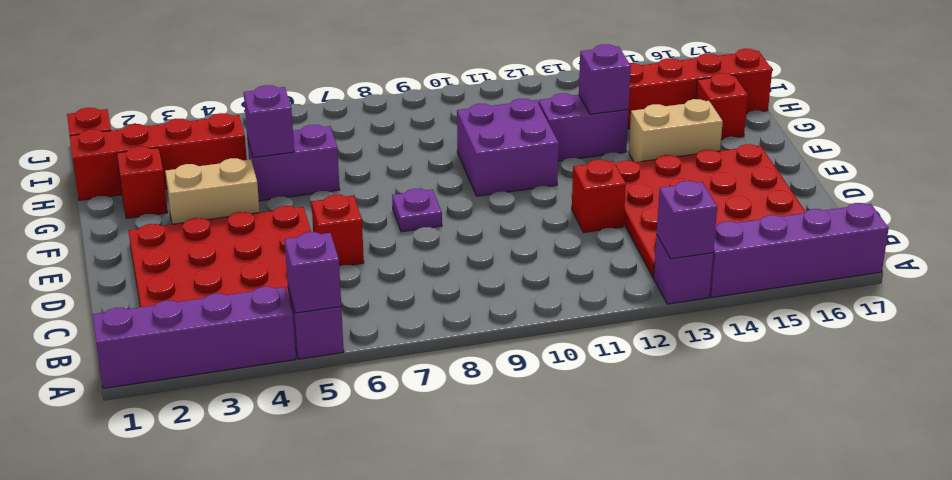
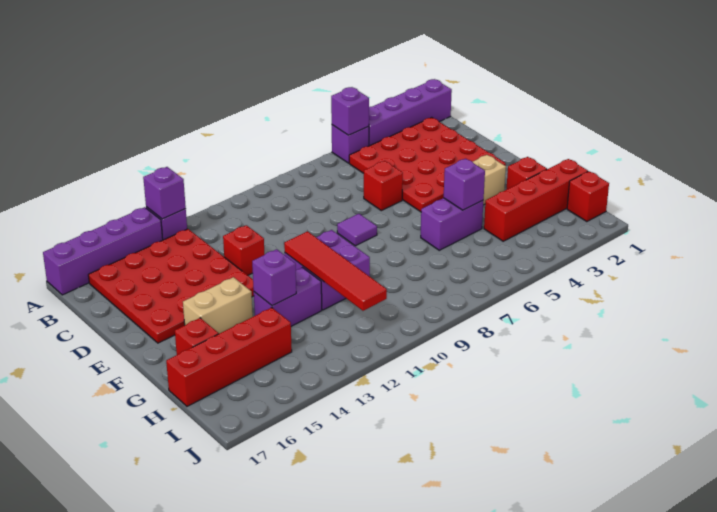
purple plate E8 level 1 -> purple tile E8 level 1
none -> red tile F11:I11 level 2

